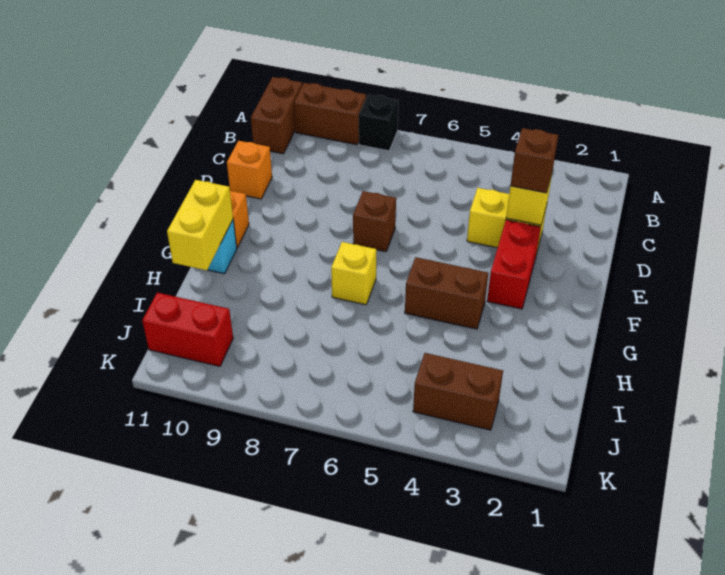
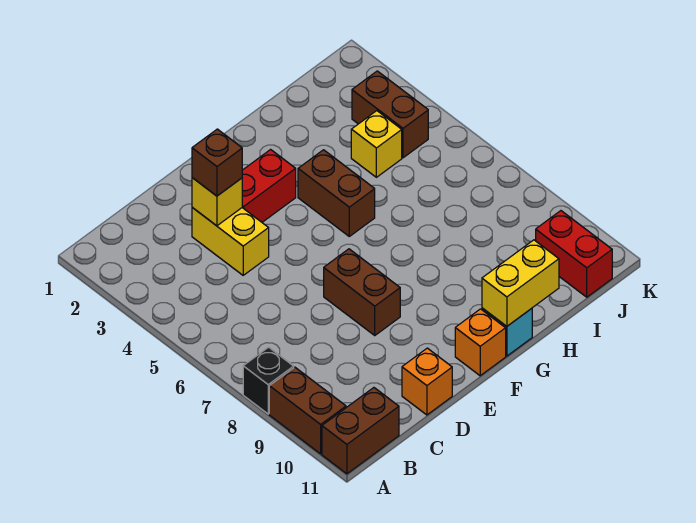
brown brick E7 level 1 -> brown brick E7:E8 level 1
yellow brick G7 level 1 -> yellow brick I4 level 1

